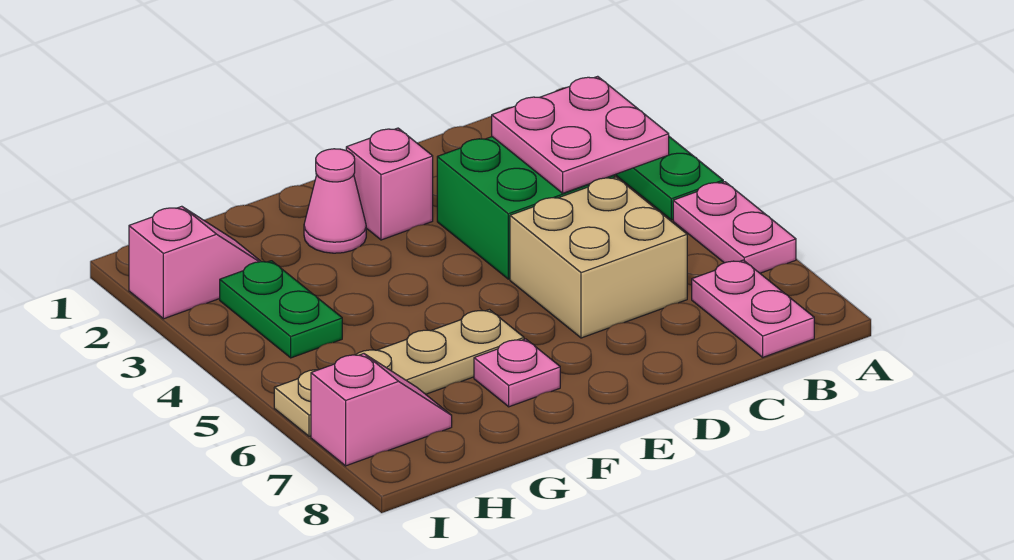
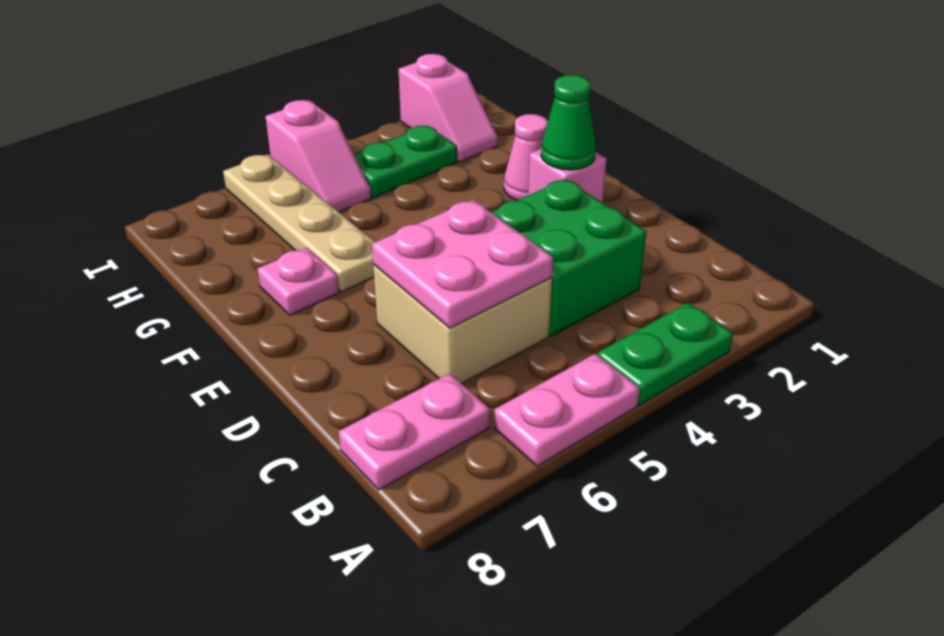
pink plate B3:C4 level 2 -> pink plate C5:D6 level 2
none -> green cone E2 level 2
pink slope H7:I7 level 1 top I -> pink slope H5:I5 level 1 top I

